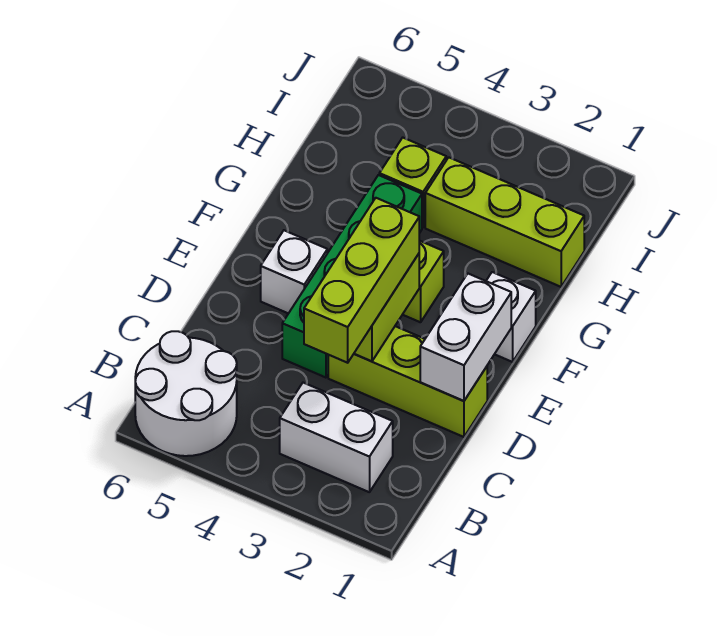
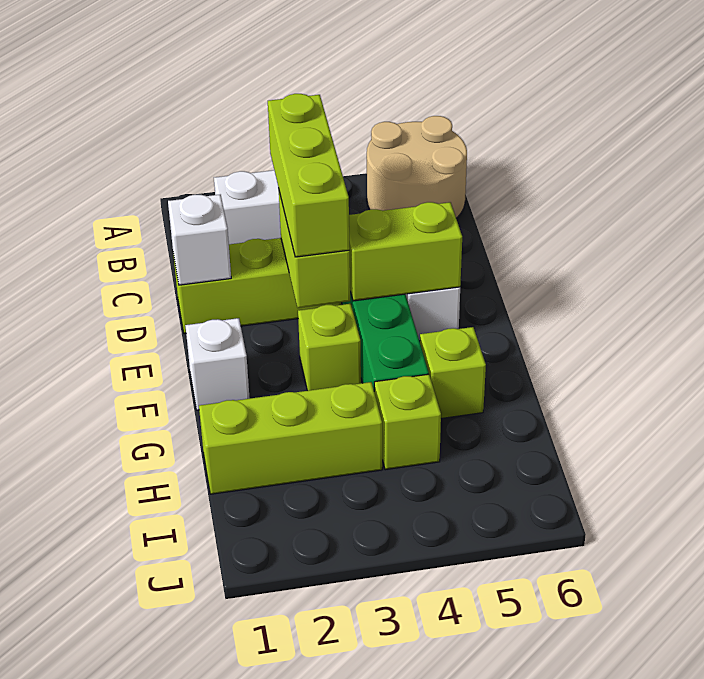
white round brick A5:B6 level 1 -> tan round brick A5:B6 level 1
white brick D1:E1 level 2 -> white brick D1 level 2
none -> lime brick E4:E5 level 2
none -> lime brick G5 level 1

